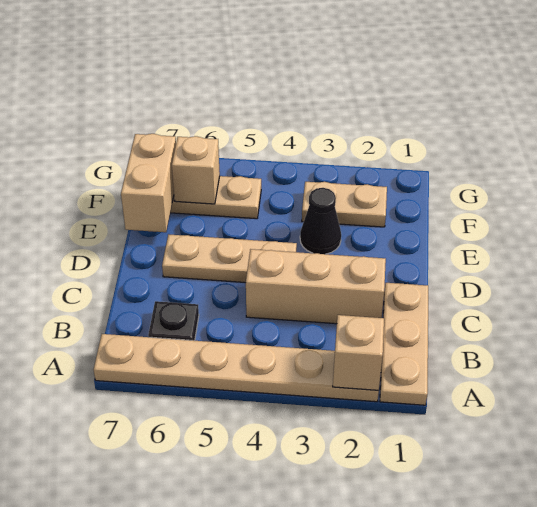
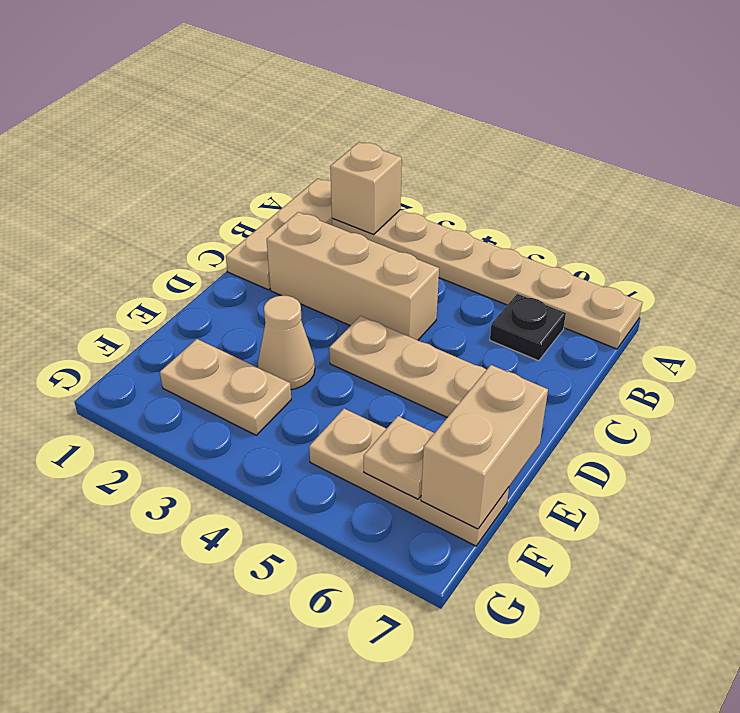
black cone E3 level 1 -> tan cone E3 level 1
tan brick F6 level 2 -> tan plate F6 level 2

